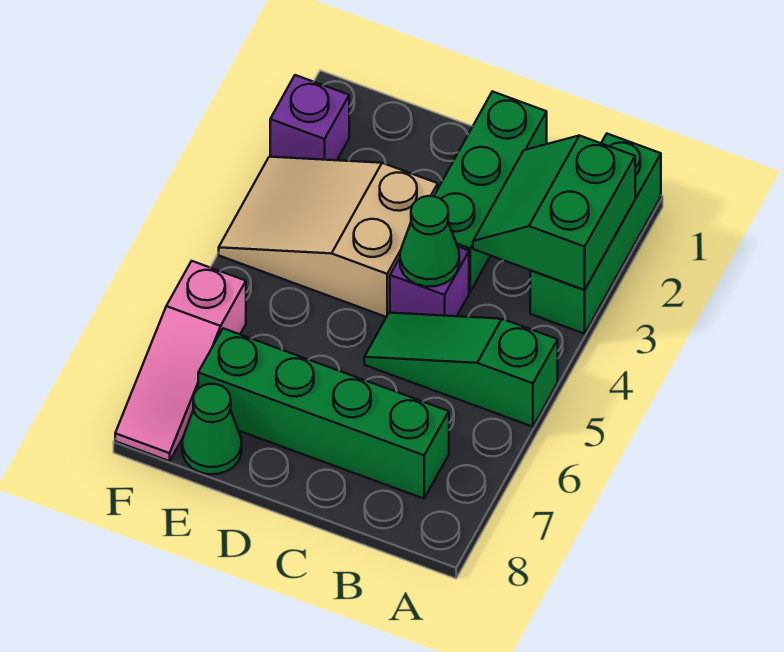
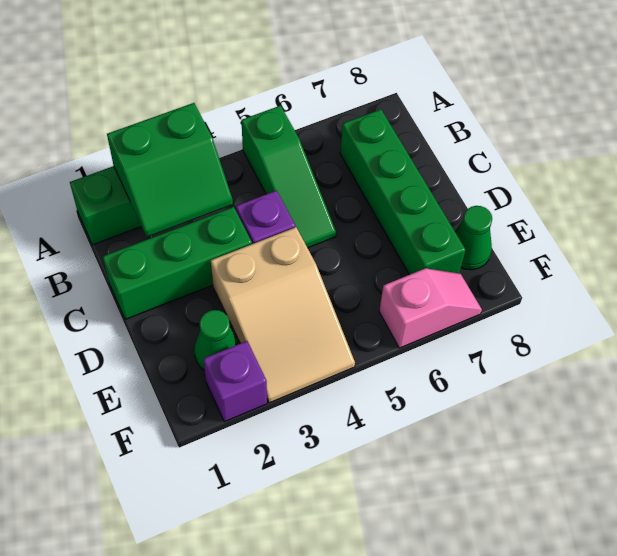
green cone C4 level 2 -> green cone E2 level 1
pink slope F6:F8 level 1 top 6 -> pink slope F6:F7 level 1 top 6

